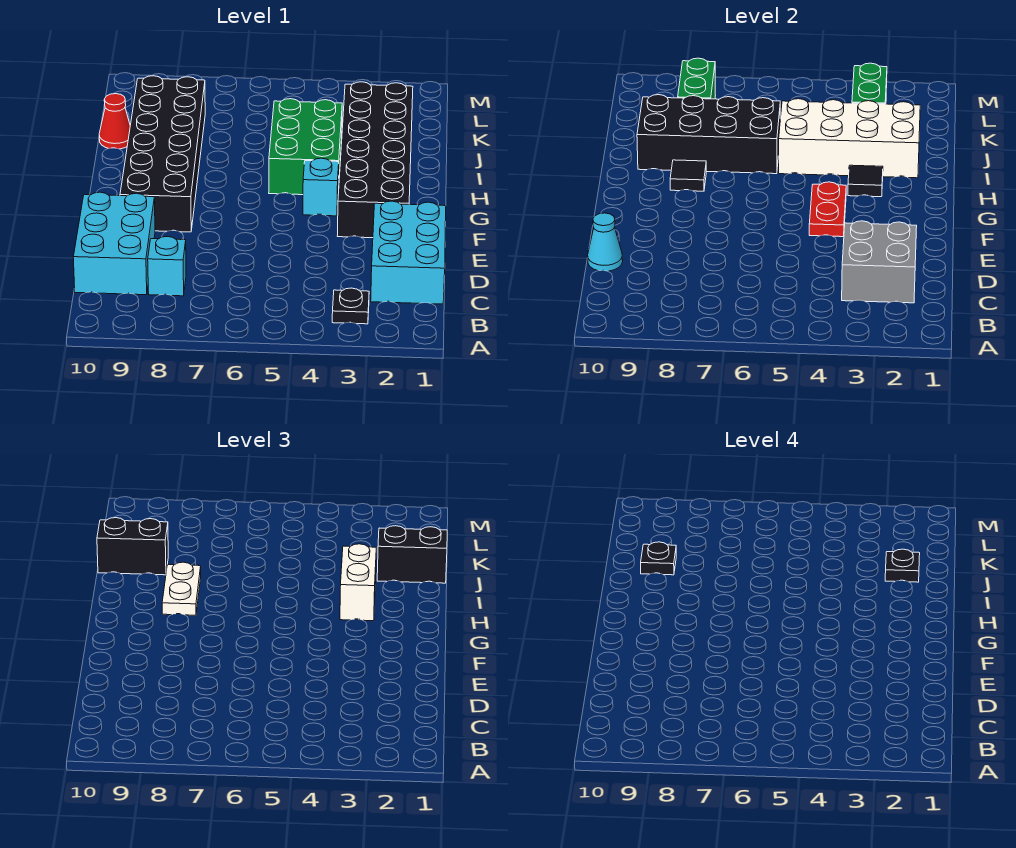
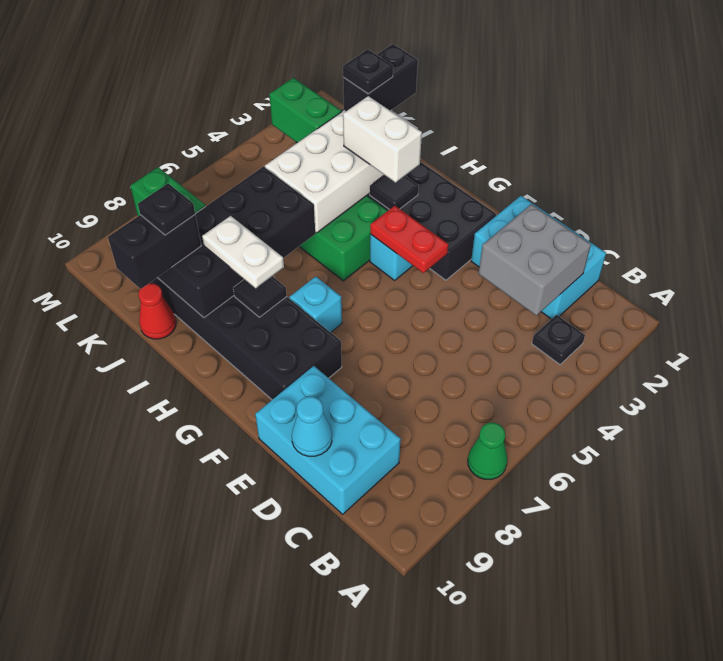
none -> green cone A7 level 1
cyan brick C8 level 1 -> cyan brick G7 level 1

